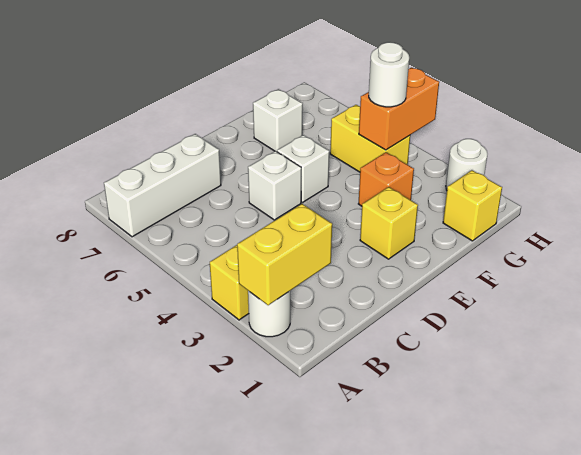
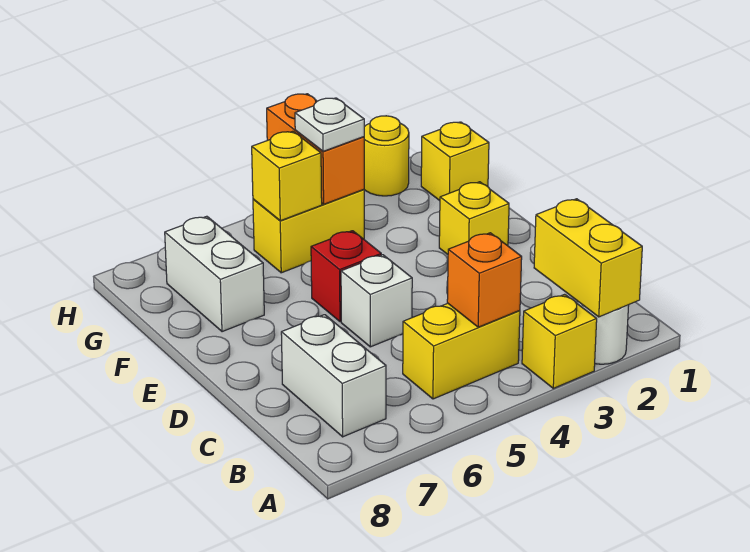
white brick A7:C7 level 1 -> white brick B7:C7 level 1
none -> yellow brick B4:B5 level 1
white brick E5 level 1 -> red brick E5 level 1
orange brick F3 level 1 -> orange brick B4 level 2
white brick F7 level 1 -> white brick F7:G7 level 1
white round brick G4 level 3 -> white plate G4 level 3
none -> yellow brick G5 level 2
white round brick H2 level 1 -> yellow round brick H2 level 1

